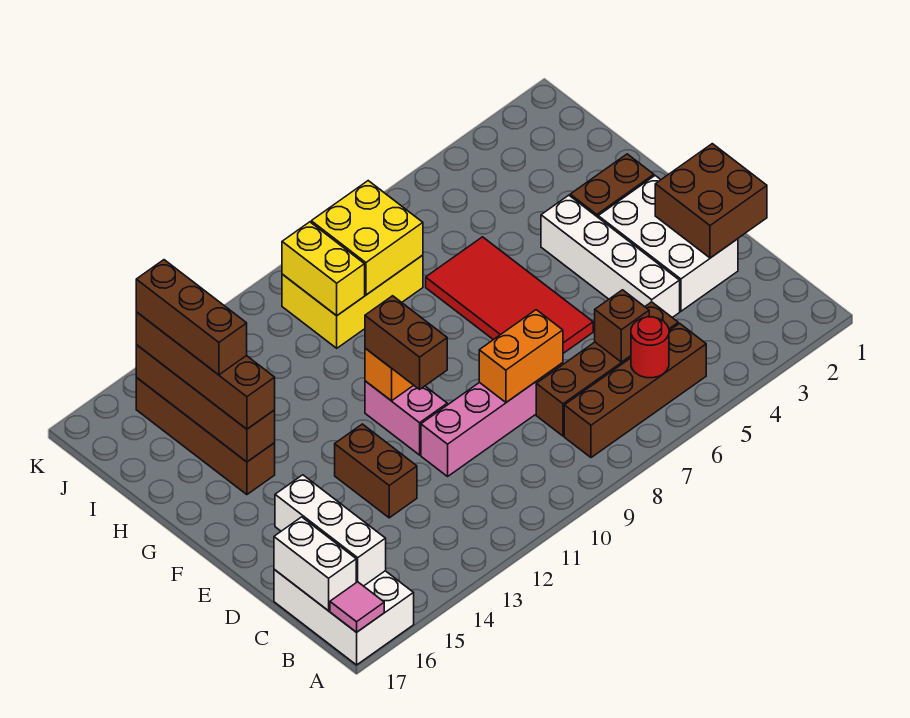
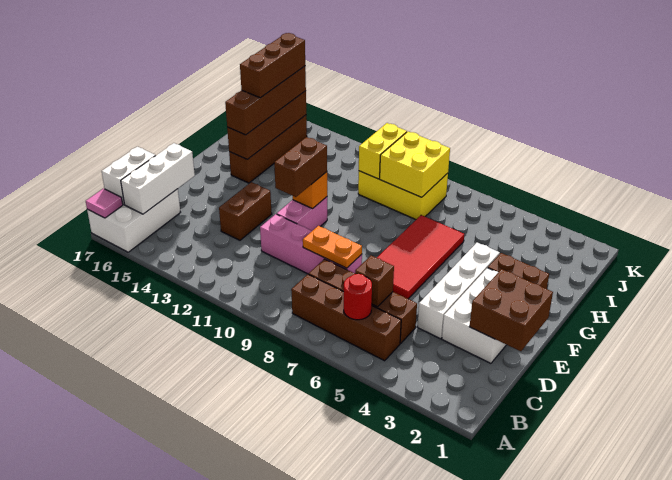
orange brick D8:D9 level 2 -> orange plate D8:D9 level 2

